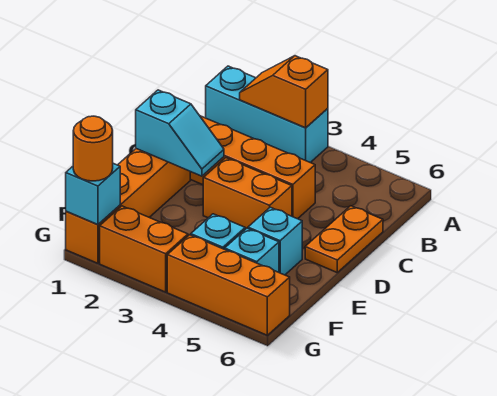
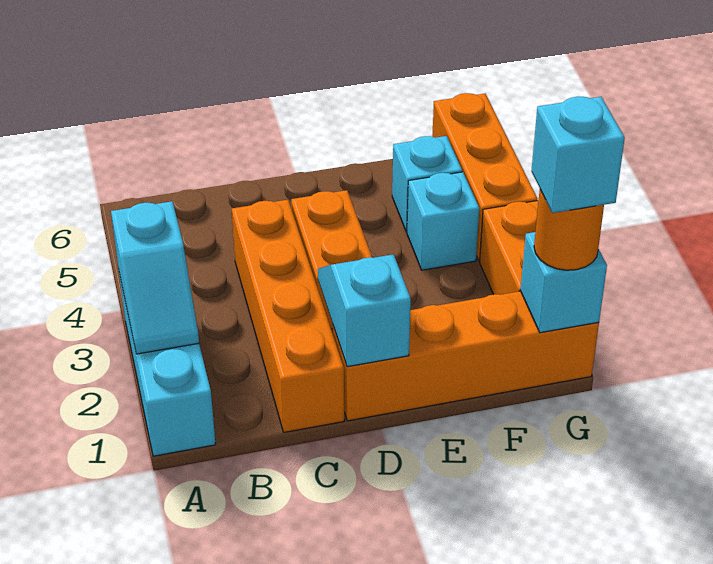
orange slope A2:A3 level 2 top 3 -> cyan slope A2:A3 level 2 top 3
orange plate C6:D6 level 1 -> none
cyan brick E5 level 1 -> cyan brick G1 level 4

